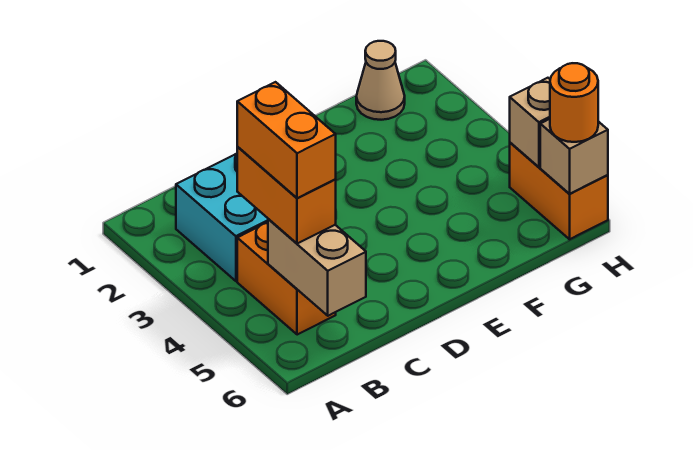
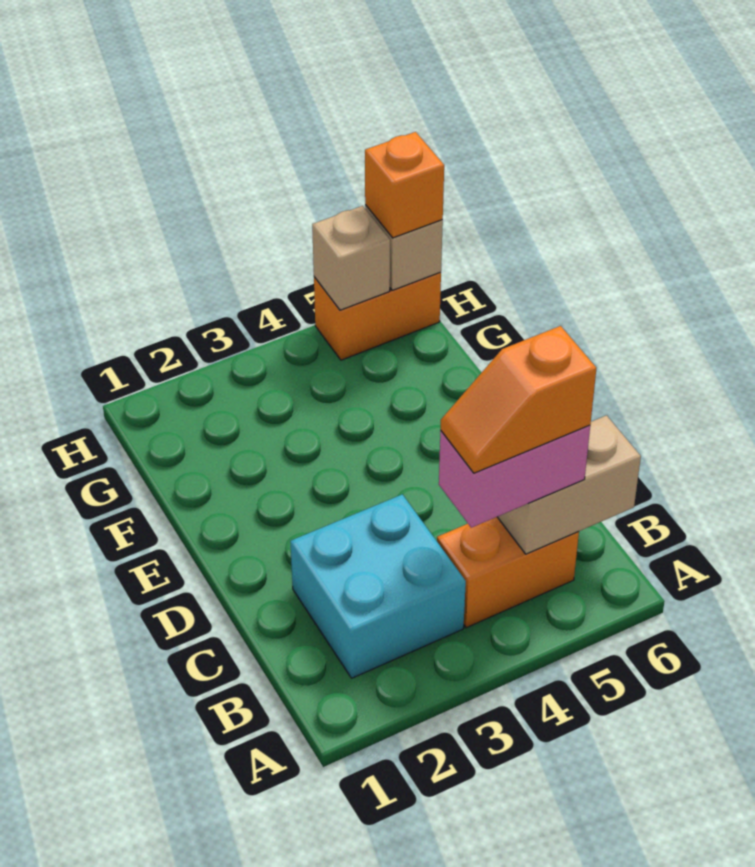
orange brick B4:B5 level 3 -> pink brick B4:B5 level 3
orange brick B4:B5 level 4 -> orange slope B4:B5 level 4 top 5
tan cone G1 level 1 -> none
orange round brick H6 level 3 -> orange brick H6 level 3

